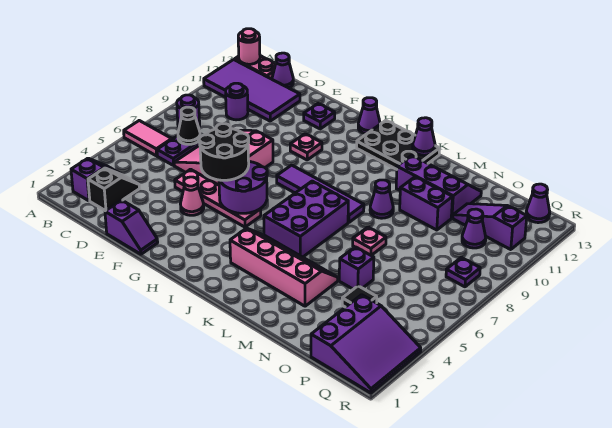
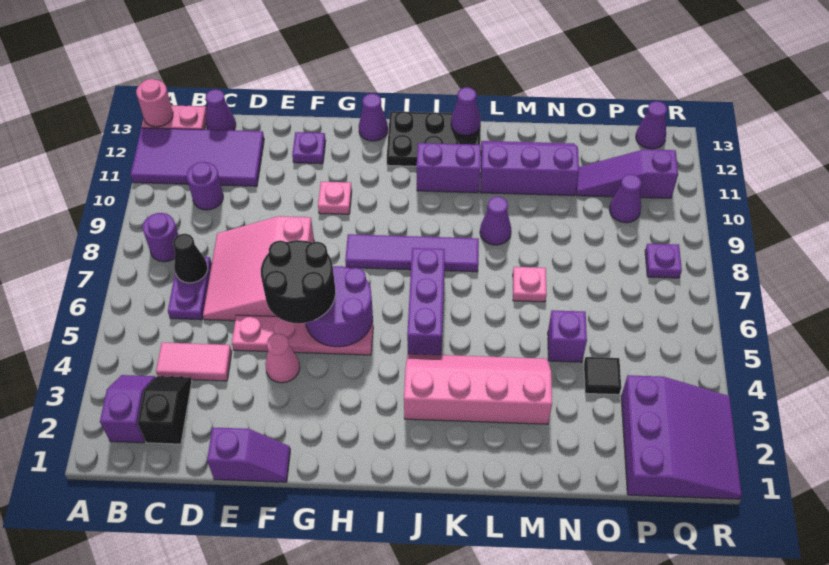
pink tile A6:B6 level 1 -> pink tile C4:D4 level 1
purple brick J5:K7 level 1 -> purple brick J5:J7 level 1
purple brick M10:N10 level 1 -> purple brick J11:K11 level 1

